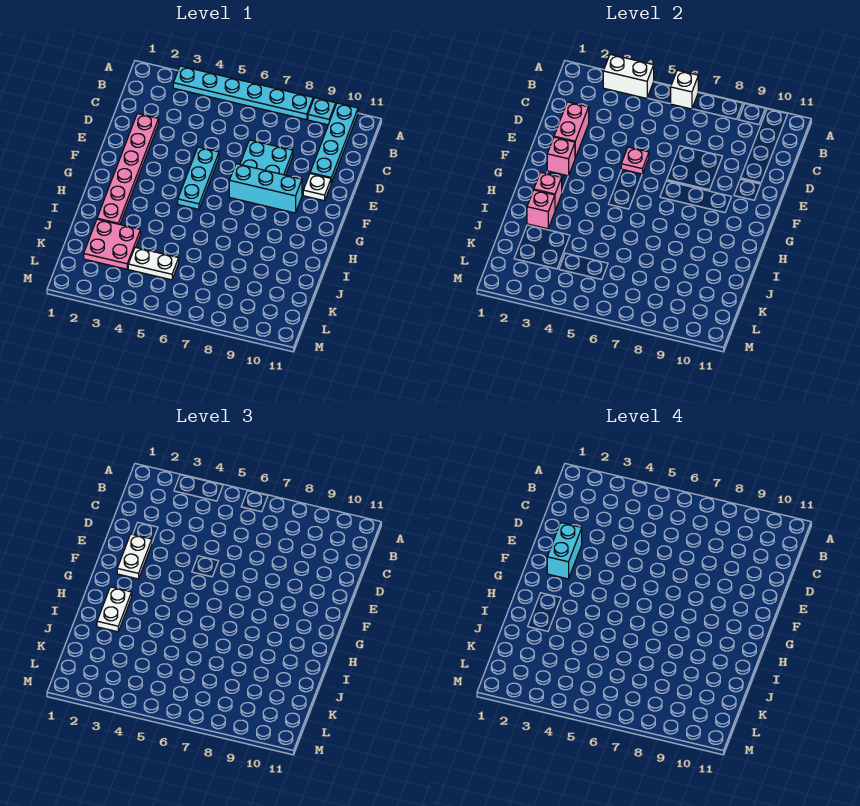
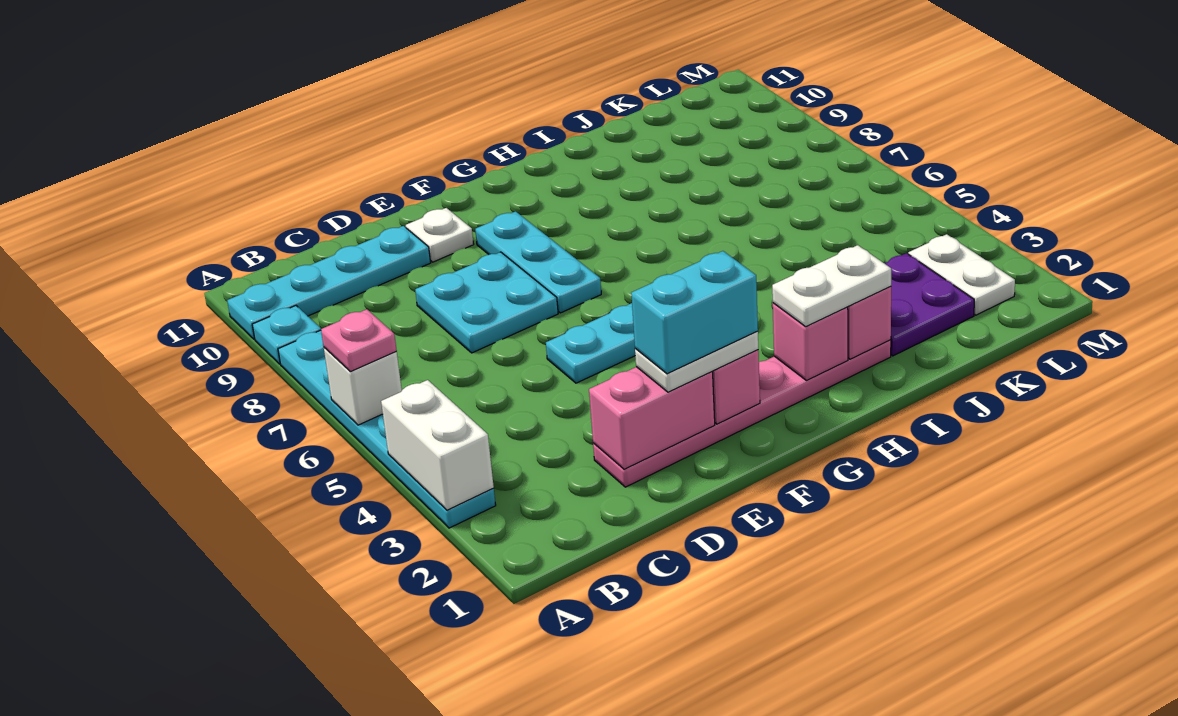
pink plate E5 level 2 -> pink plate A6 level 3
cyan brick F7:F9 level 1 -> cyan plate F7:F9 level 1
pink plate J2:K3 level 1 -> purple plate J2:K3 level 1
white plate K4:K5 level 1 -> white plate L2:L3 level 1

